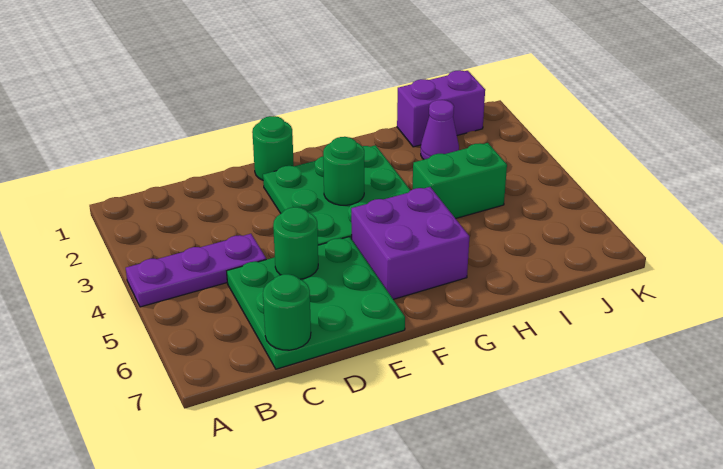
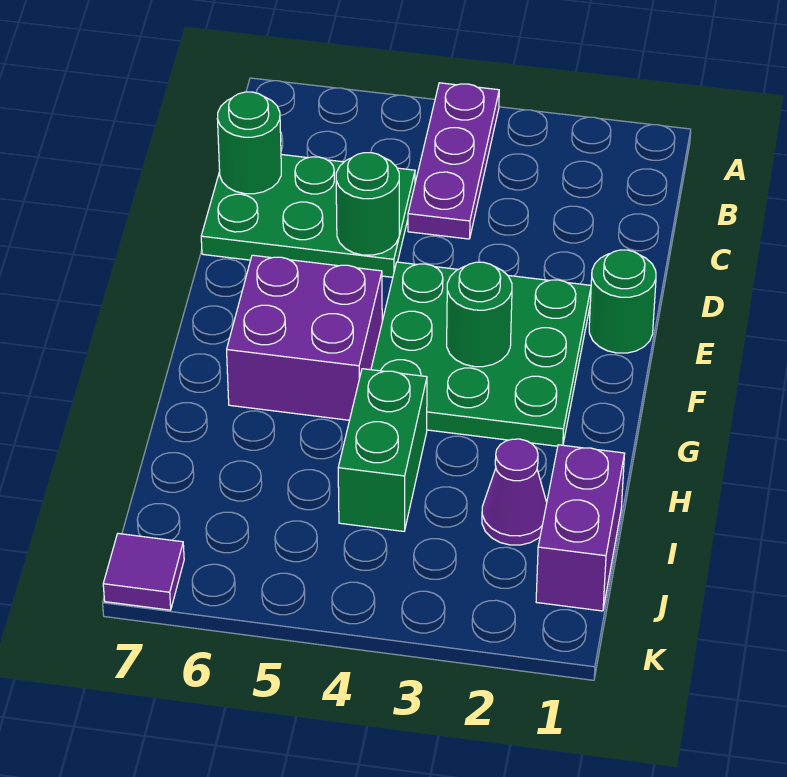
green plate C5:E7 level 1 -> green plate C5:D7 level 1
none -> purple tile K7 level 1

